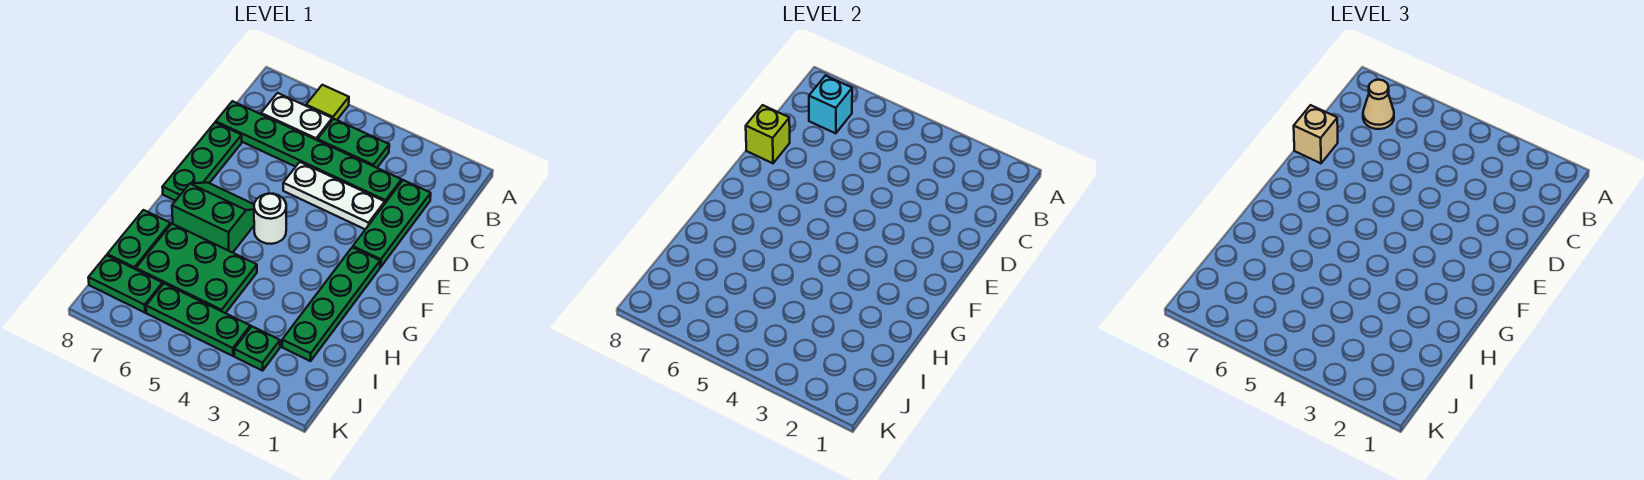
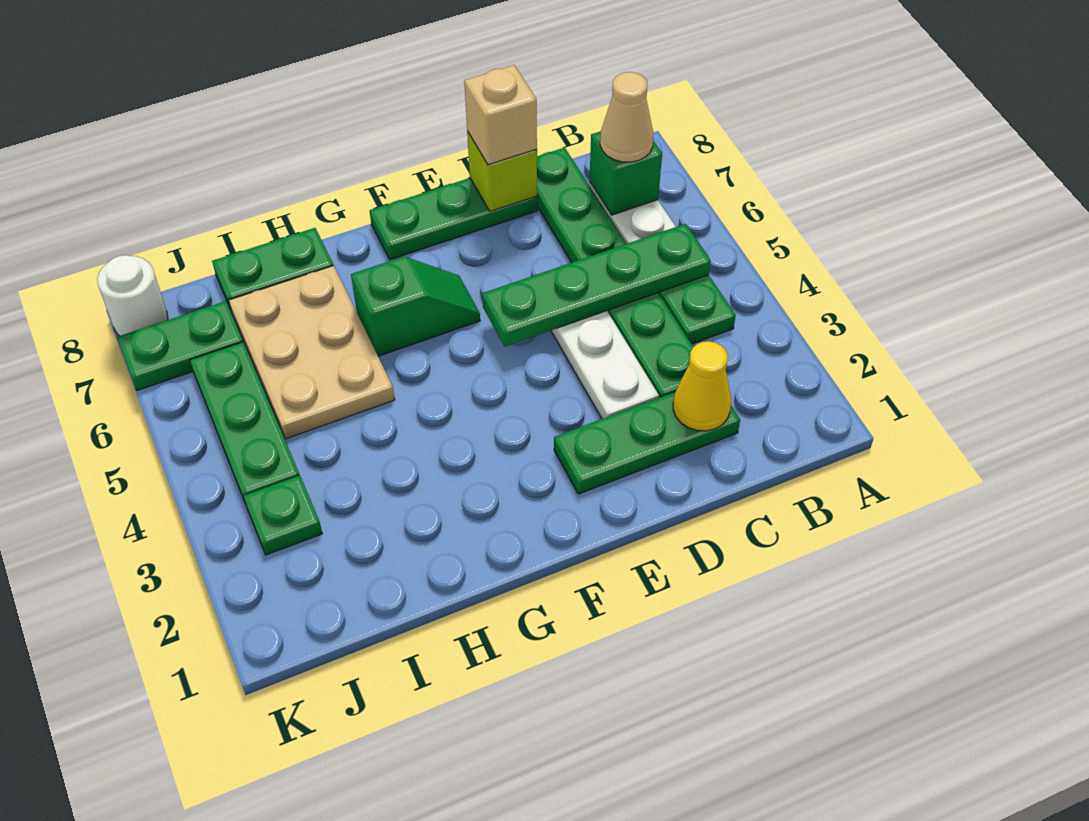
lime tile A6 level 1 -> none
cyan brick B7 level 2 -> green brick B7 level 2
none -> yellow cone C2 level 2
green plate F2:I2 level 1 -> green plate B5:E5 level 2
white round brick F5 level 1 -> white round brick K8 level 1
green slope F6:G7 level 1 top G -> green slope F6:G6 level 1 top G
green plate H5:I7 level 1 -> tan plate H5:I7 level 1
green plate J7:J8 level 1 -> green plate J7:K7 level 1

